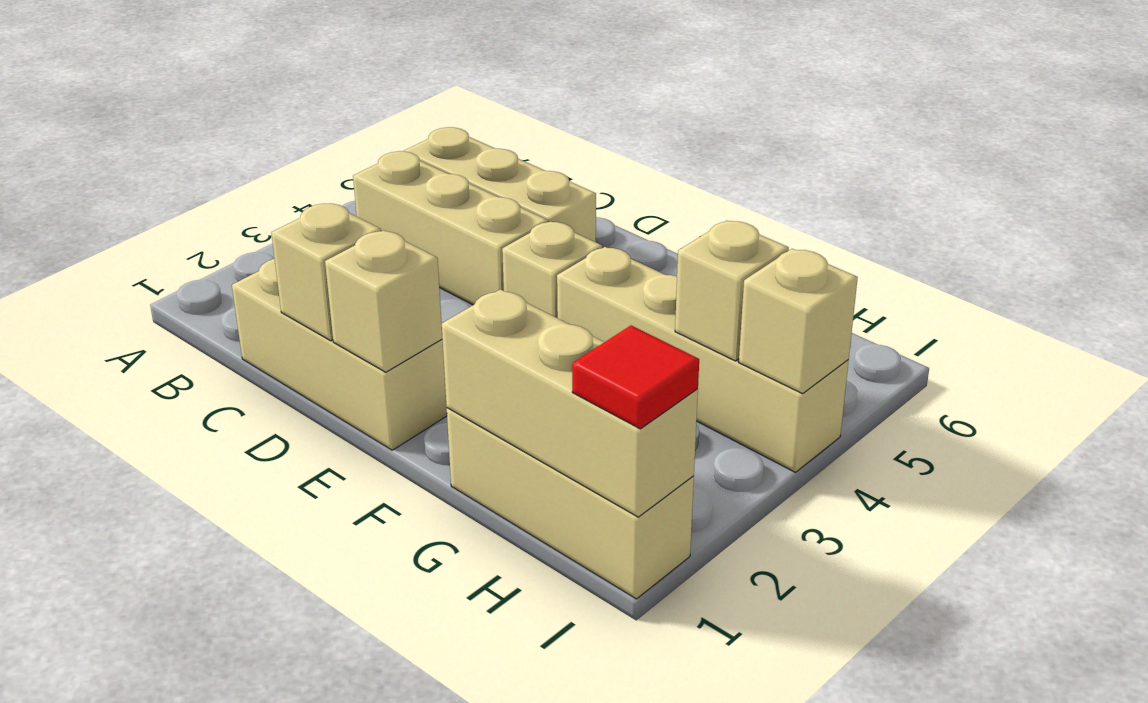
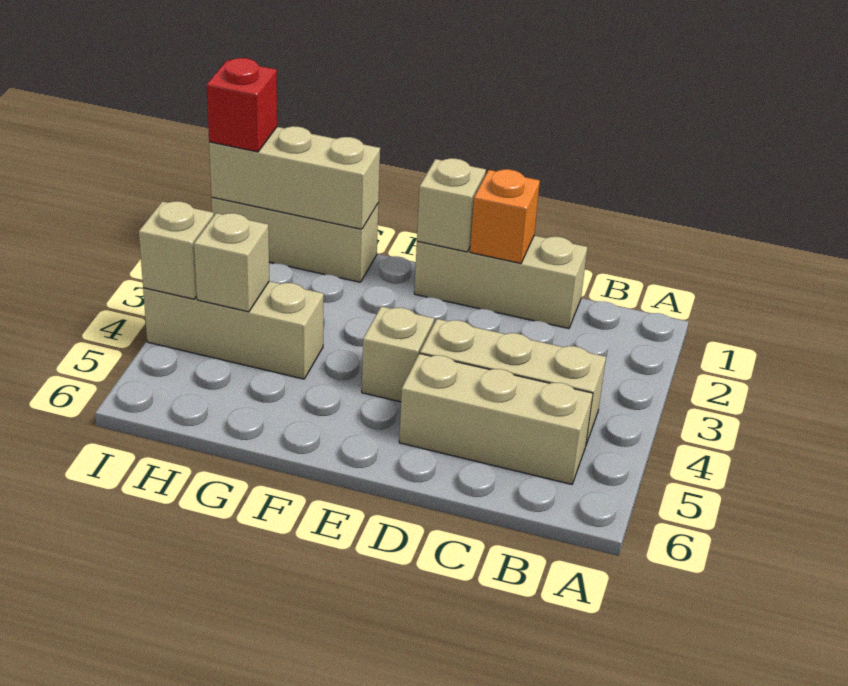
tan brick D1 level 2 -> orange brick D1 level 2
tan brick F4:I4 level 1 -> tan brick G4:I4 level 1
red tile I1 level 3 -> red brick I1 level 3

